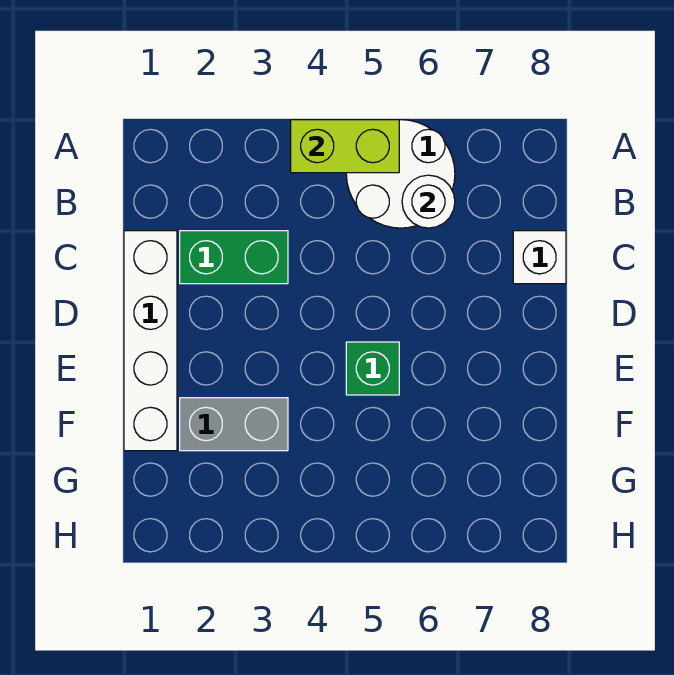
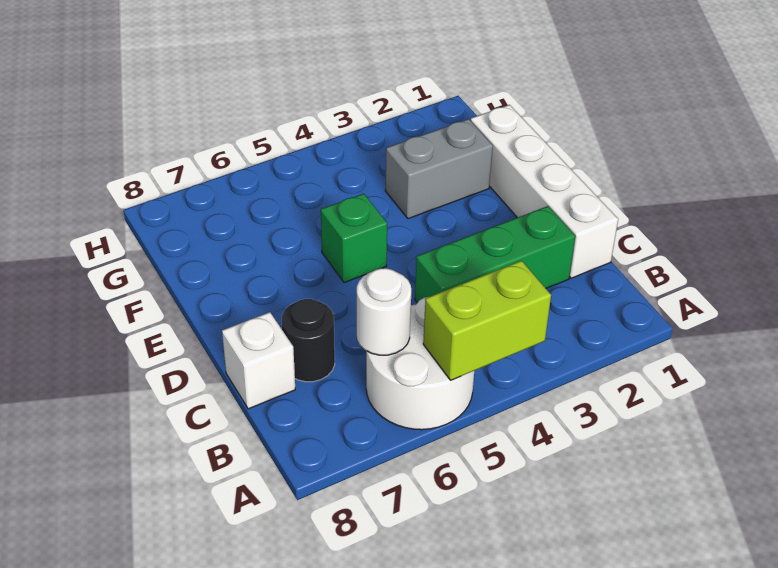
green brick C2:C3 level 1 -> green brick C2:C4 level 1
none -> black round brick C7 level 1

